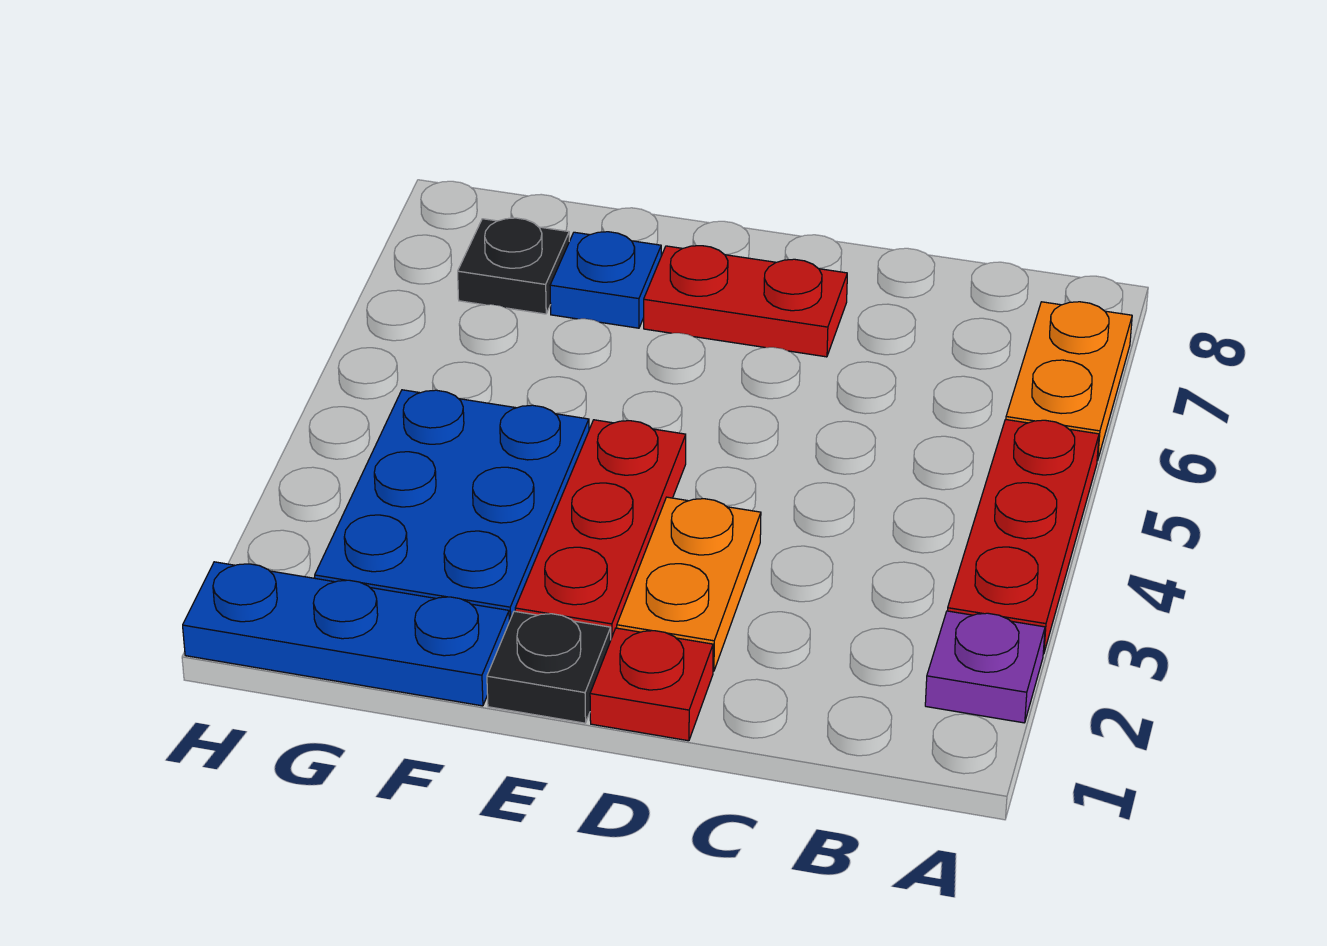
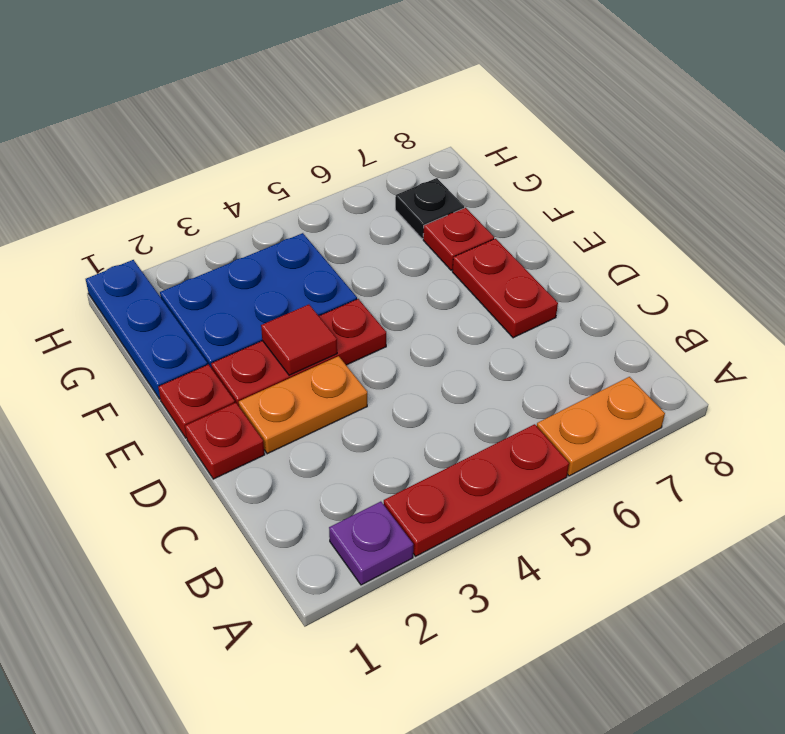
black plate E1 level 1 -> red plate E1 level 1
none -> red tile E3 level 2
blue plate F7 level 1 -> red plate F7 level 1

